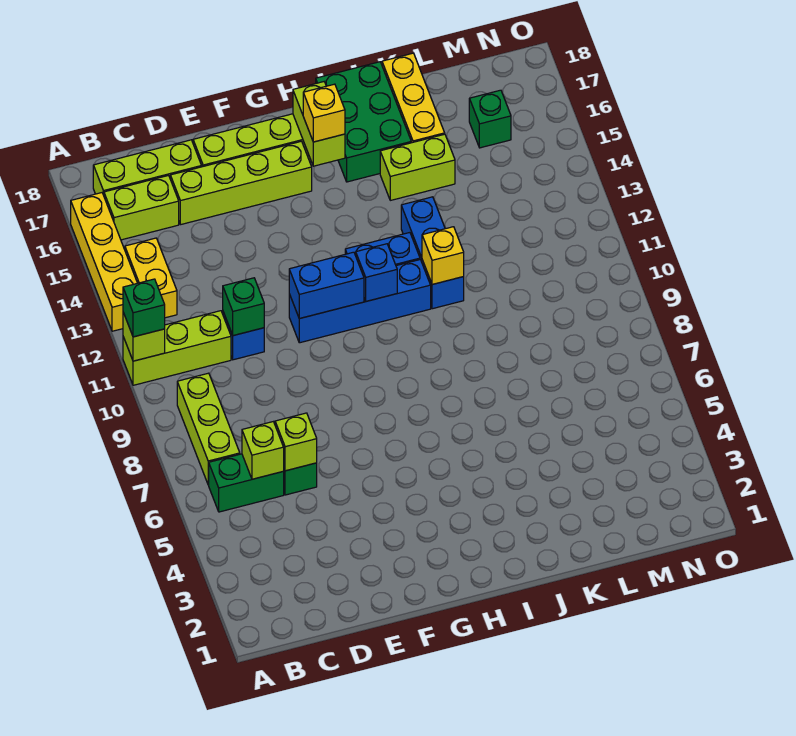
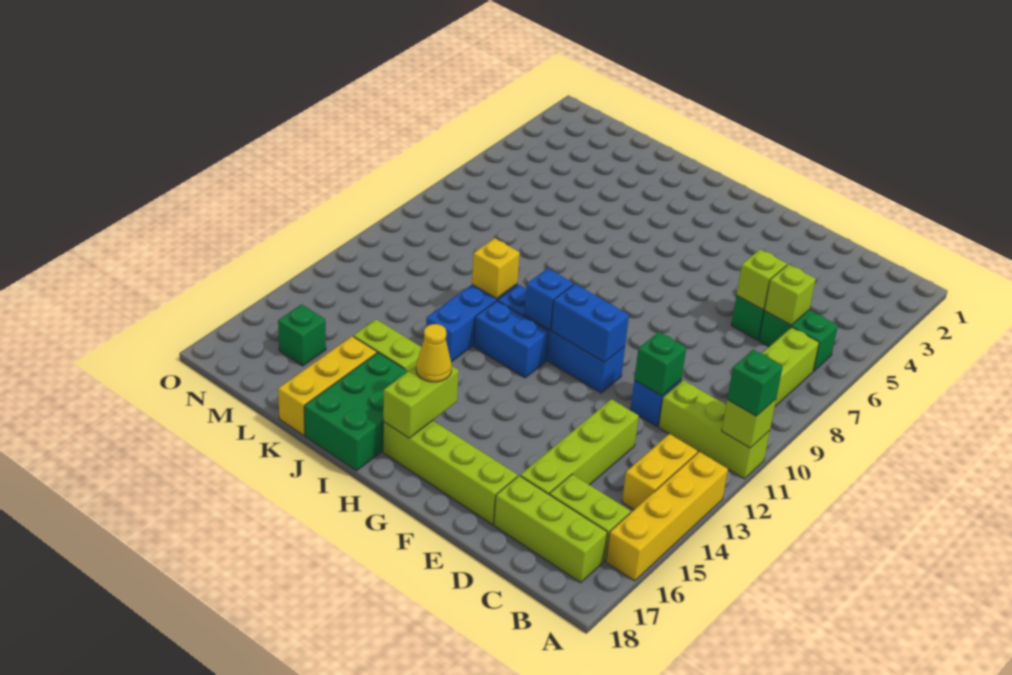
lime brick D16:G16 level 1 -> lime brick D13:D16 level 1
yellow brick H16 level 3 -> yellow cone H16 level 3

